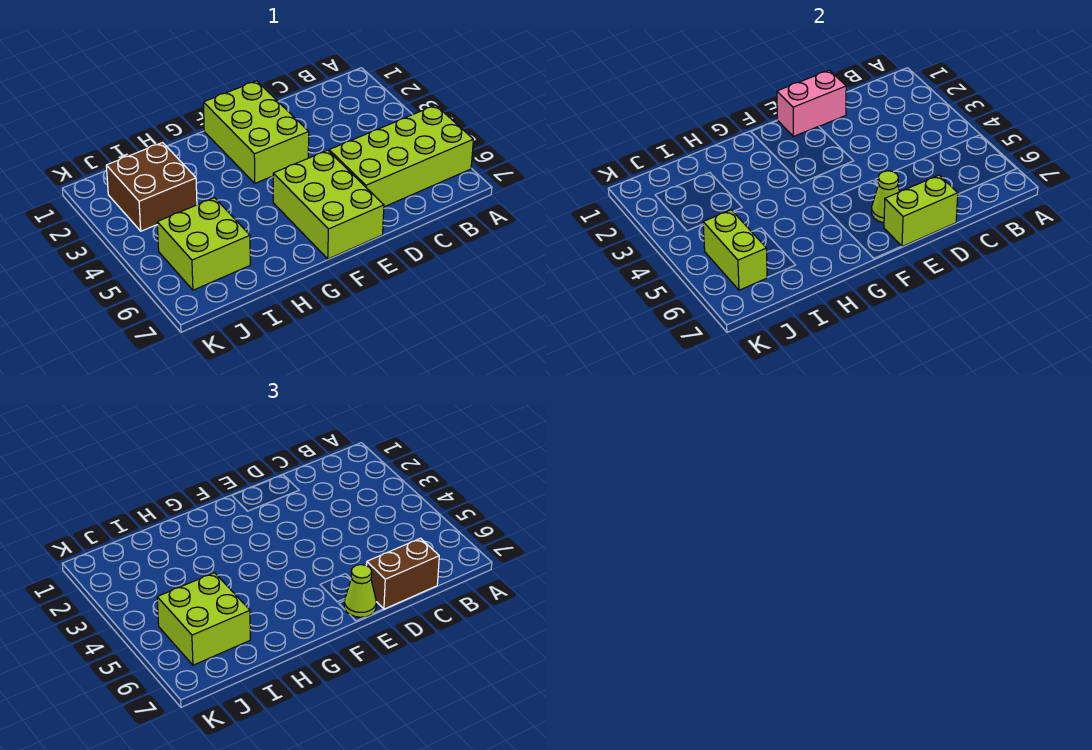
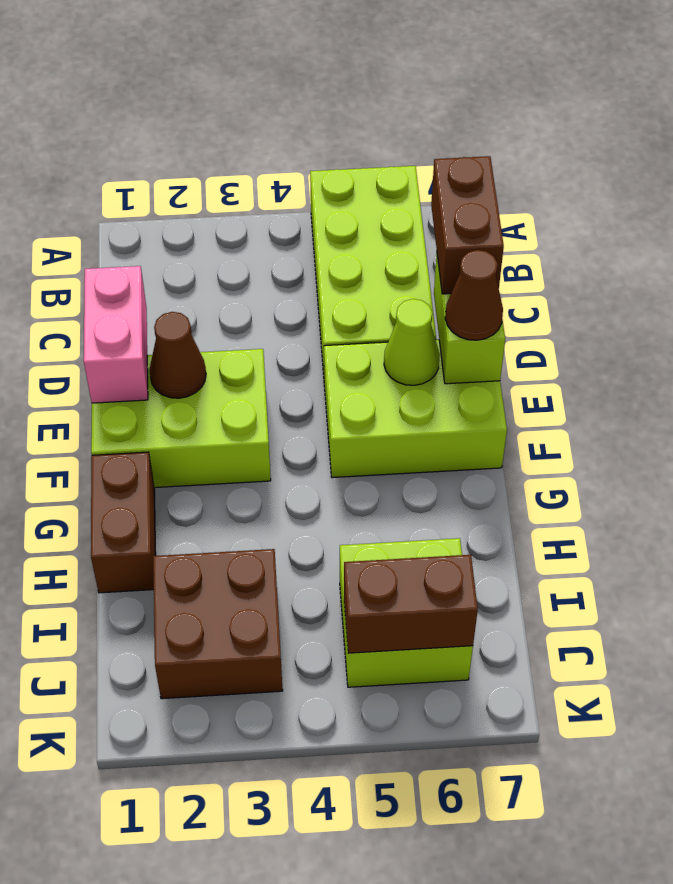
none -> brown cone E2 level 2
lime cone E7 level 3 -> brown cone E7 level 3
none -> brown brick G1:H1 level 1
lime brick I5:J6 level 3 -> none
lime brick J5:J6 level 2 -> brown brick J5:J6 level 2

